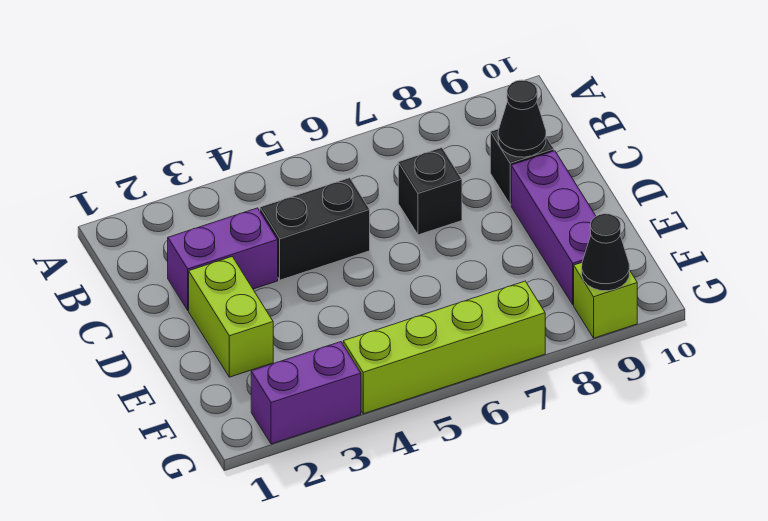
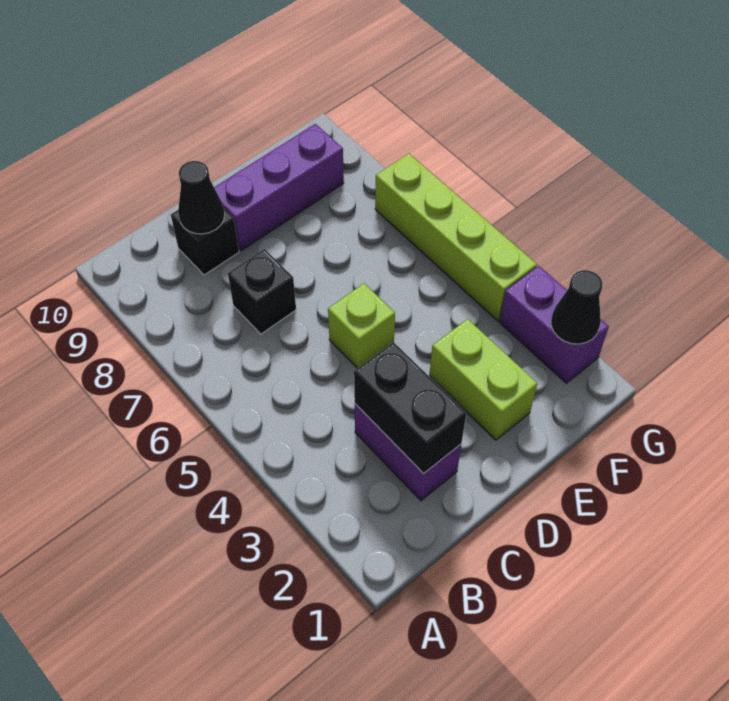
black brick C4:C5 level 1 -> black brick C2:C3 level 2
lime brick D2:E2 level 1 -> lime brick E2:E3 level 1
lime brick G9 level 1 -> lime brick D5 level 1
black cone G9 level 2 -> black cone G2 level 2

